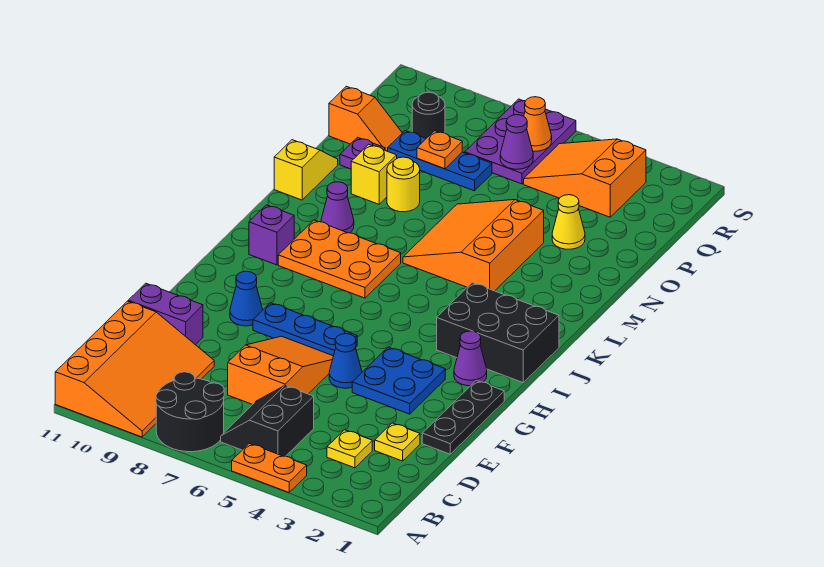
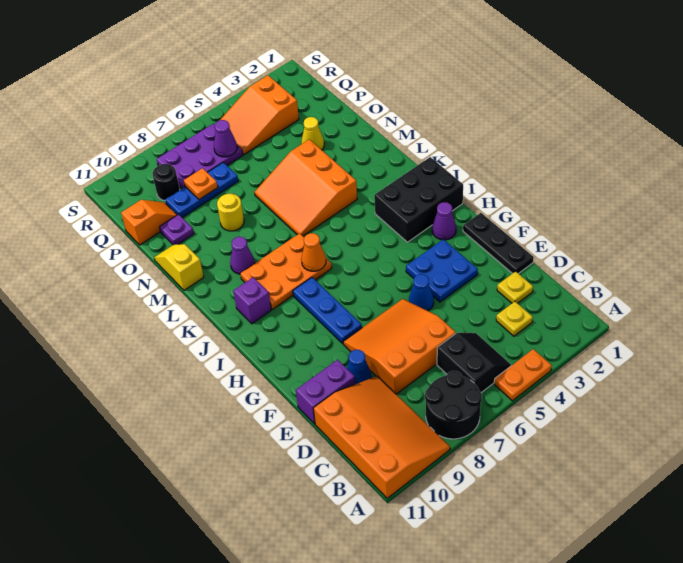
black slope B5:C6 level 1 top 5 -> black slope B5:C6 level 1 top 6
orange slope D6:F7 level 1 top D -> orange slope D6:F8 level 1 top D
blue plate G6:G8 level 1 -> blue plate G8:I8 level 1
blue cone G9 level 1 -> blue cone E9 level 1
yellow brick N9 level 1 -> none
purple plate Q6:S7 level 1 -> purple plate Q6:R8 level 1
orange cone R6 level 2 -> orange cone J7 level 2

